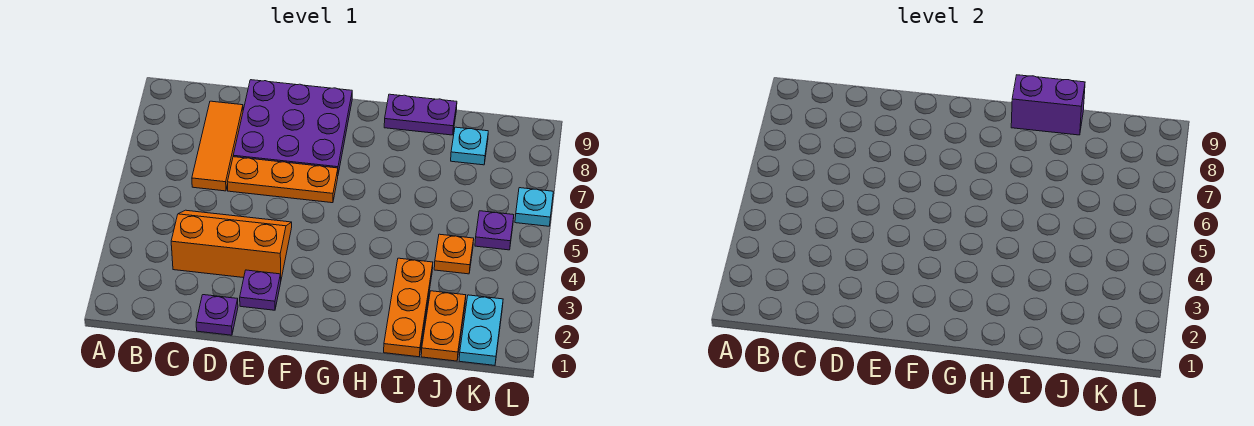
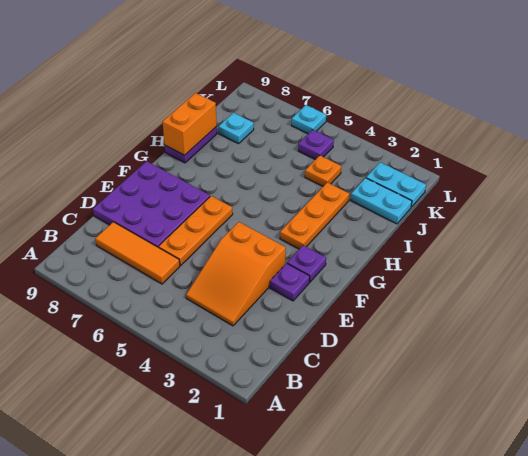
orange slope C3:E4 level 1 top 3 -> orange slope C3:E4 level 1 top E
purple plate D1 level 1 -> purple plate F2 level 1
purple brick H9:I9 level 2 -> orange brick H9:I9 level 2
orange plate I1:I3 level 1 -> orange plate G3:I3 level 1
orange plate J1:J2 level 1 -> cyan plate J1:J2 level 1

